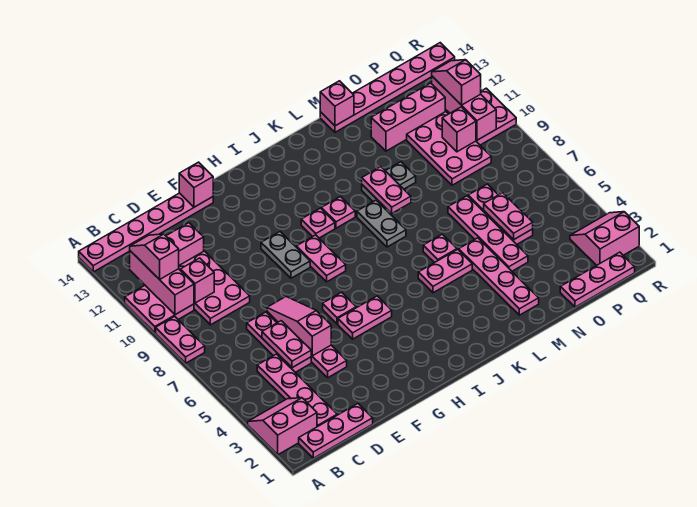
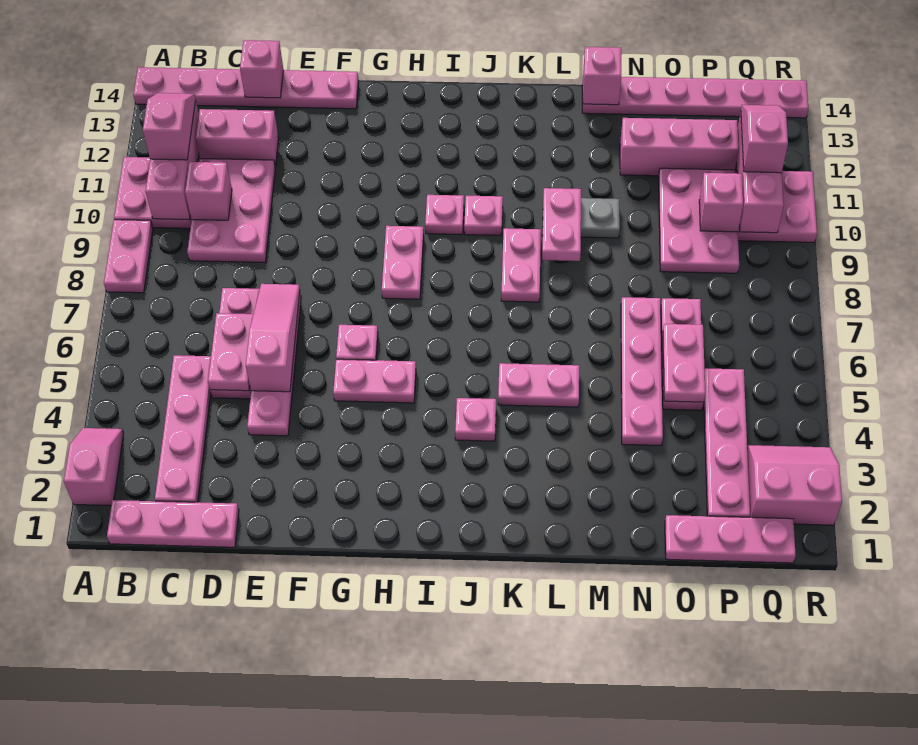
pink slope A2:B3 level 1 top 2 -> pink slope A2:A3 level 1 top 2
pink brick F14 level 2 -> pink brick D14 level 2
grey plate G9:G10 level 1 -> none
grey plate K8:K9 level 1 -> pink plate K8:K9 level 1
pink plate L6 level 1 -> pink plate J4 level 1
pink plate M2:M5 level 1 -> pink plate P2:P5 level 1

